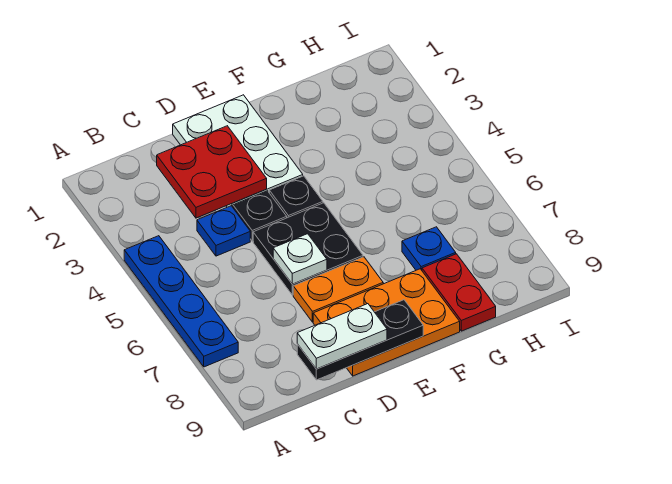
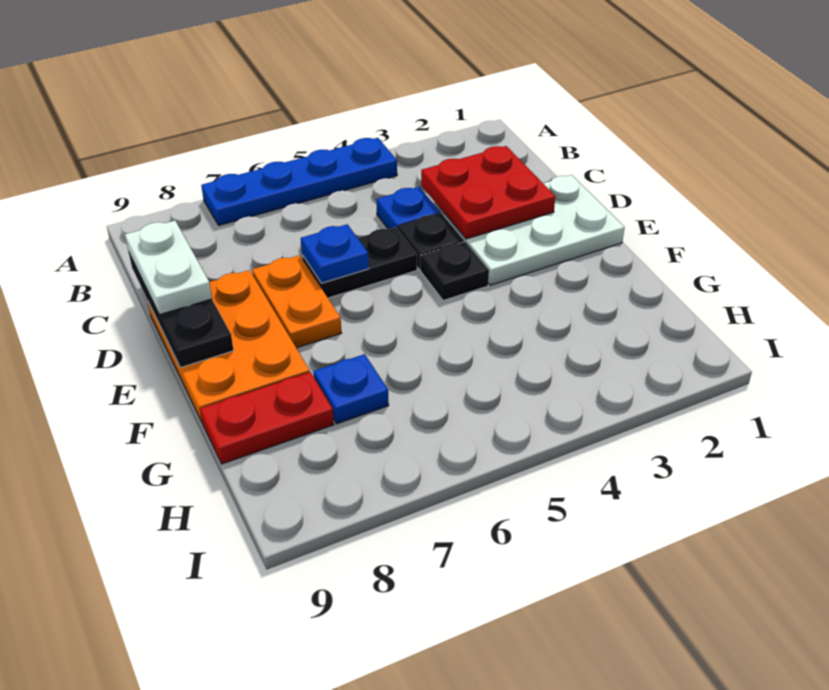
black plate D5:E6 level 1 -> black plate D5:D6 level 1
white plate D6 level 2 -> blue plate D6 level 2

